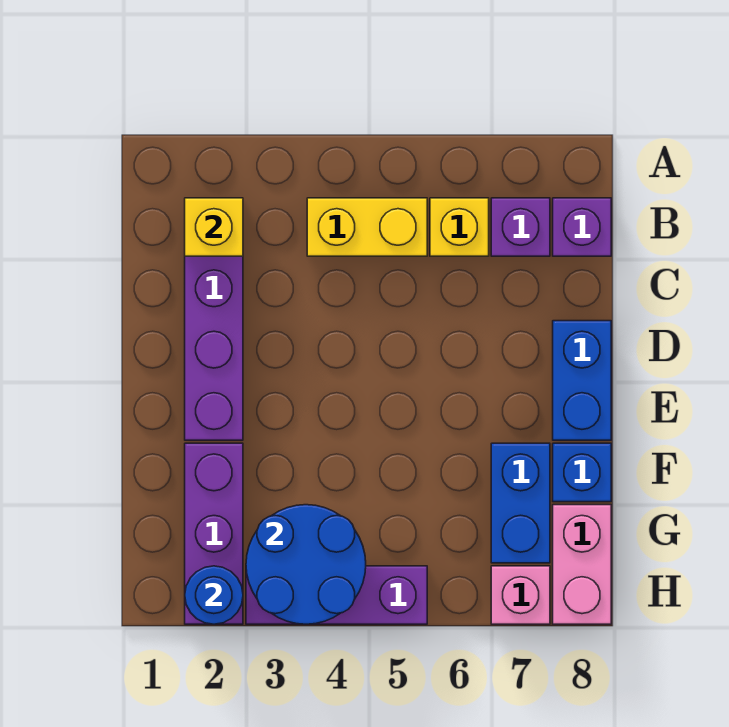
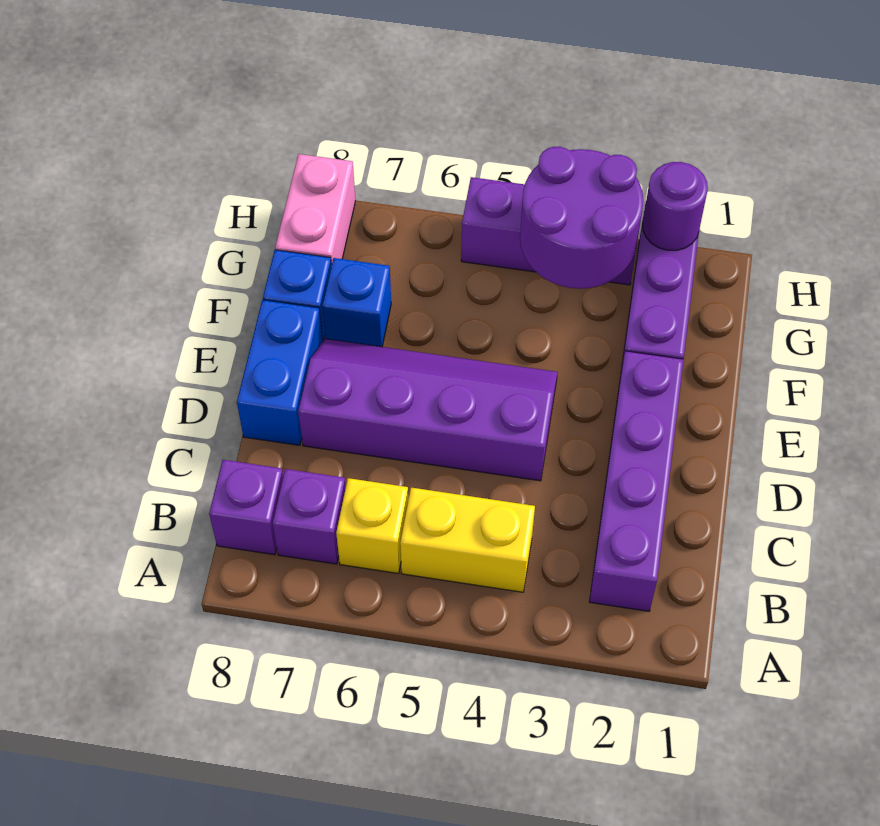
yellow brick B2 level 2 -> none
none -> purple slope D4:E7 level 1 top D
blue brick F7:G7 level 1 -> blue brick F7 level 1
blue round brick G3:H4 level 2 -> purple round brick G3:H4 level 2
blue round brick H2 level 2 -> purple round brick H2 level 2
pink brick H7 level 1 -> none

